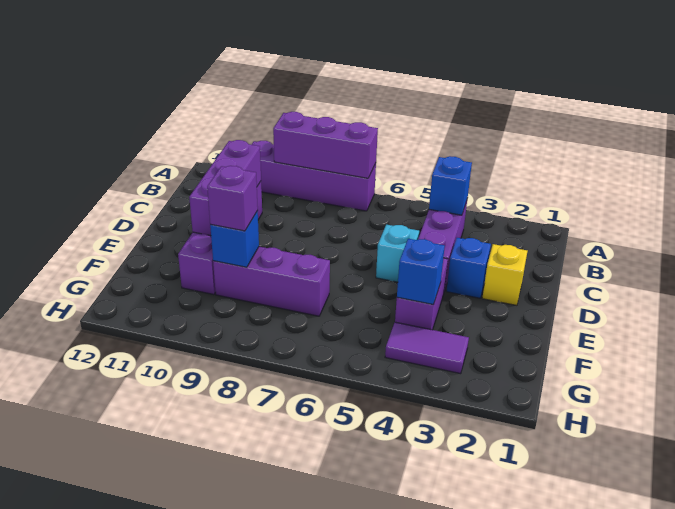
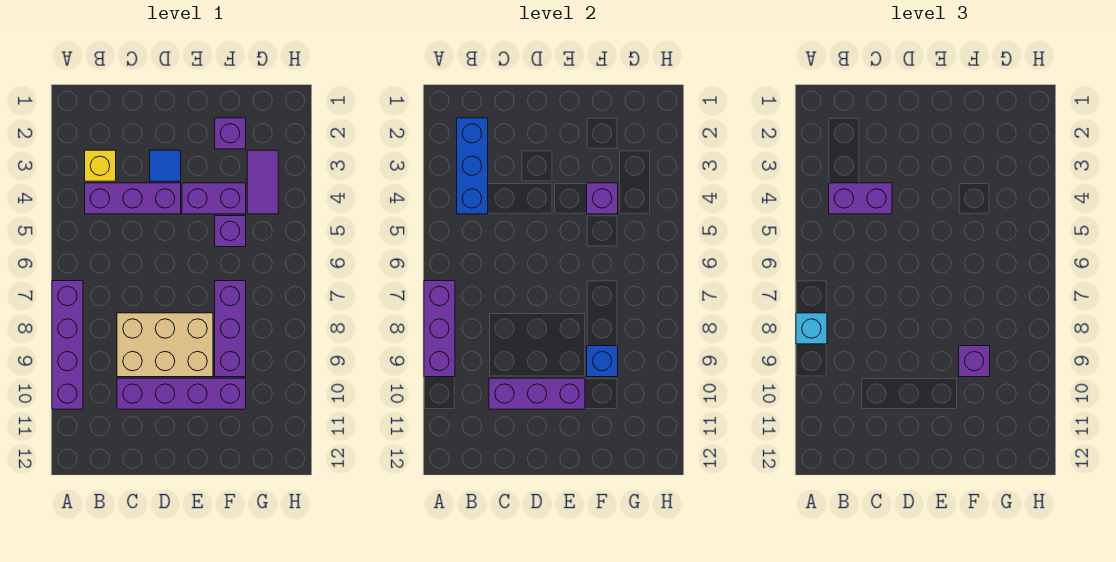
blue brick B4 level 2 -> blue brick B2:B4 level 2
none -> purple brick B4:C4 level 3
none -> tan brick C8:E9 level 1
yellow brick D2 level 1 -> yellow brick B3 level 1
blue brick D3 level 1 -> blue tile D3 level 1
cyan brick D5 level 1 -> cyan brick A8 level 3
none -> purple brick F2 level 1
blue brick F4 level 2 -> purple brick F4 level 2
none -> purple brick F5 level 1

